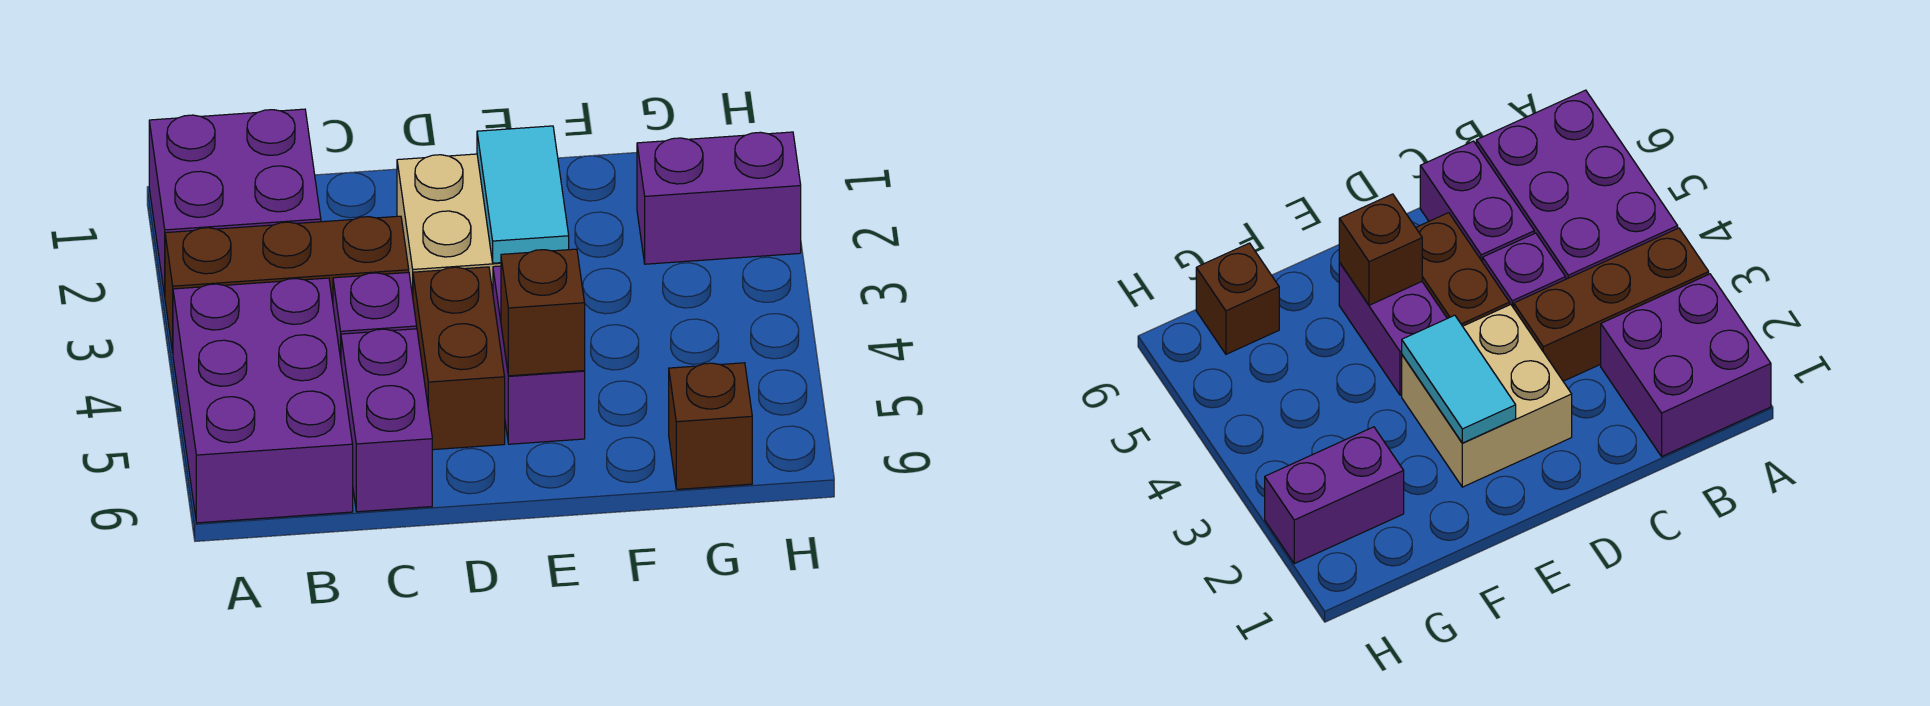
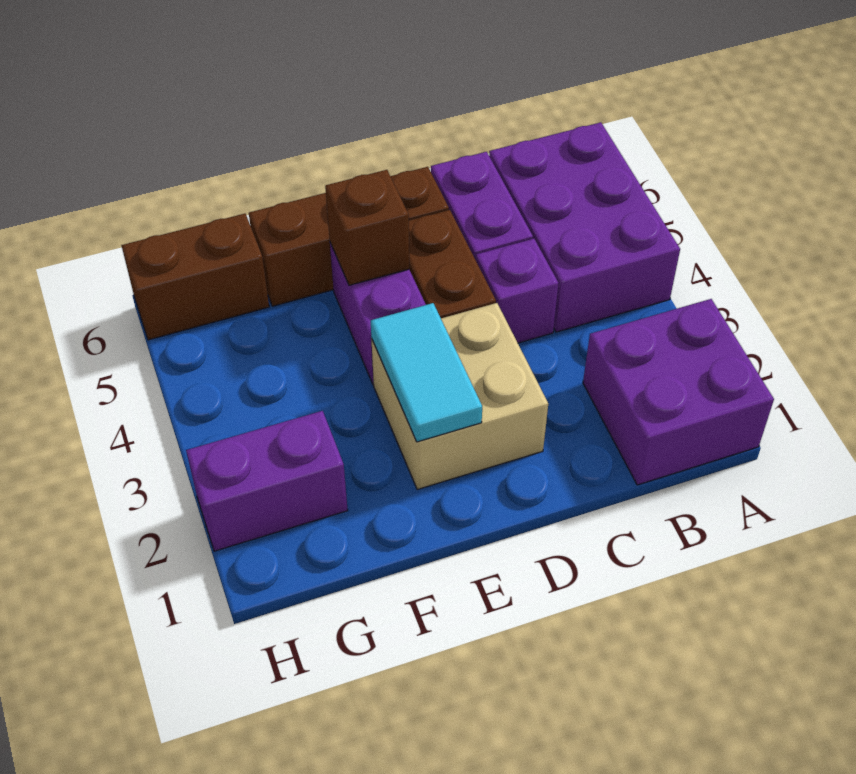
brown brick A3:C3 level 1 -> brown brick D6:F6 level 1
brown brick G6 level 1 -> brown brick G6:H6 level 1

